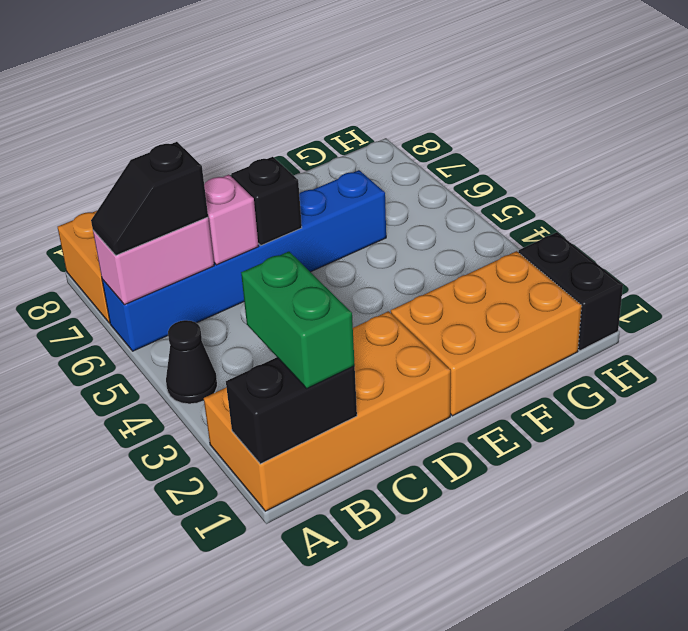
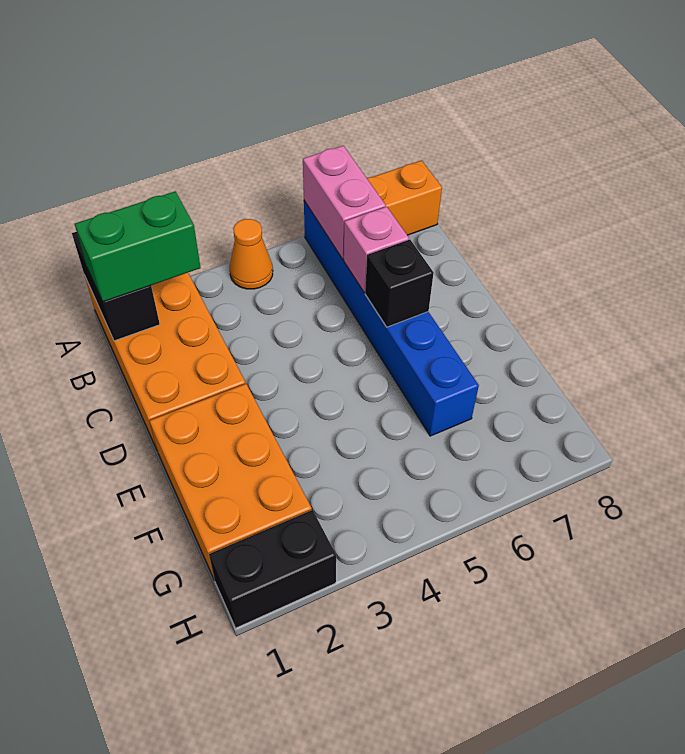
black cone A4 level 1 -> orange cone A4 level 1
black slope A6:B6 level 3 top B -> none

